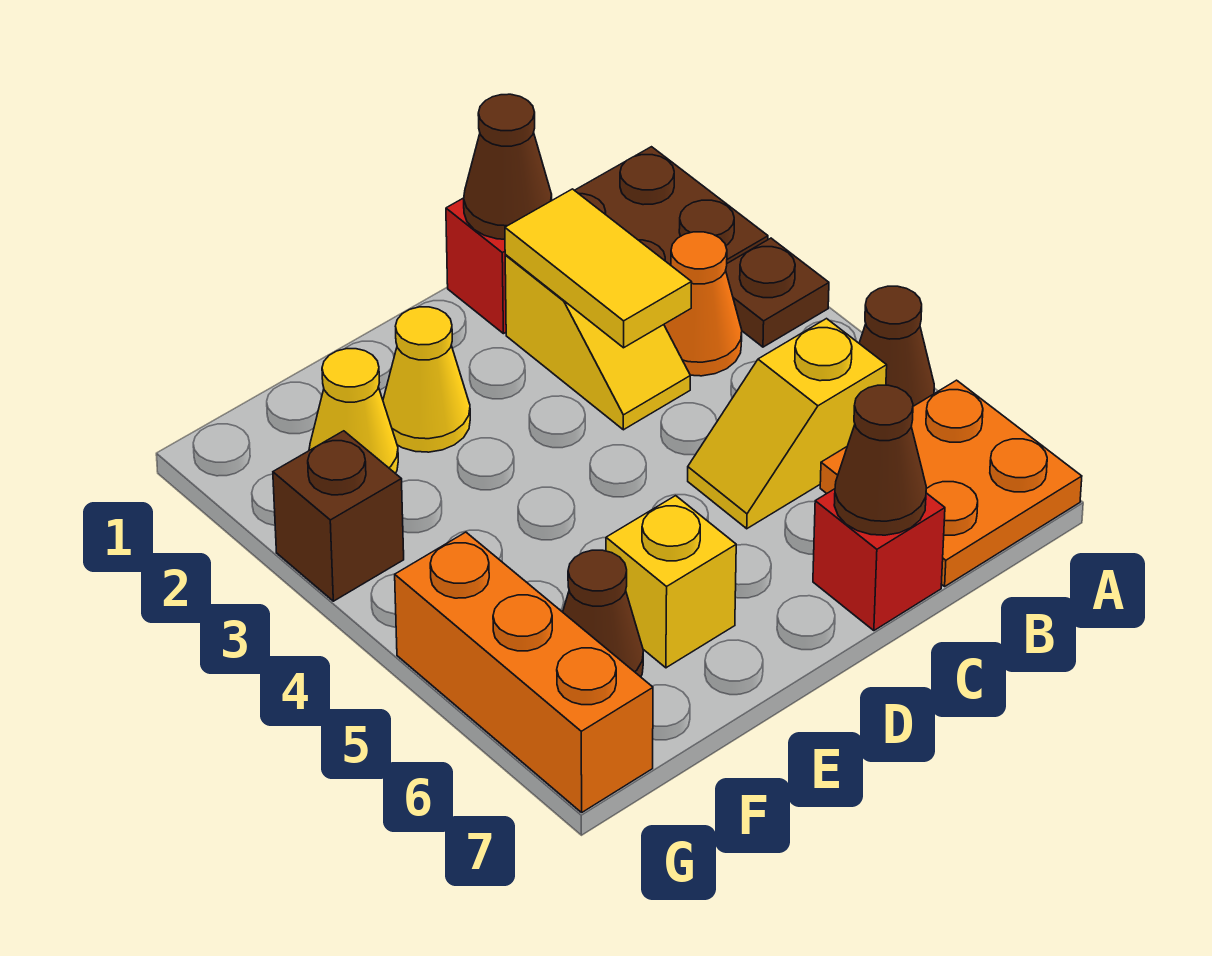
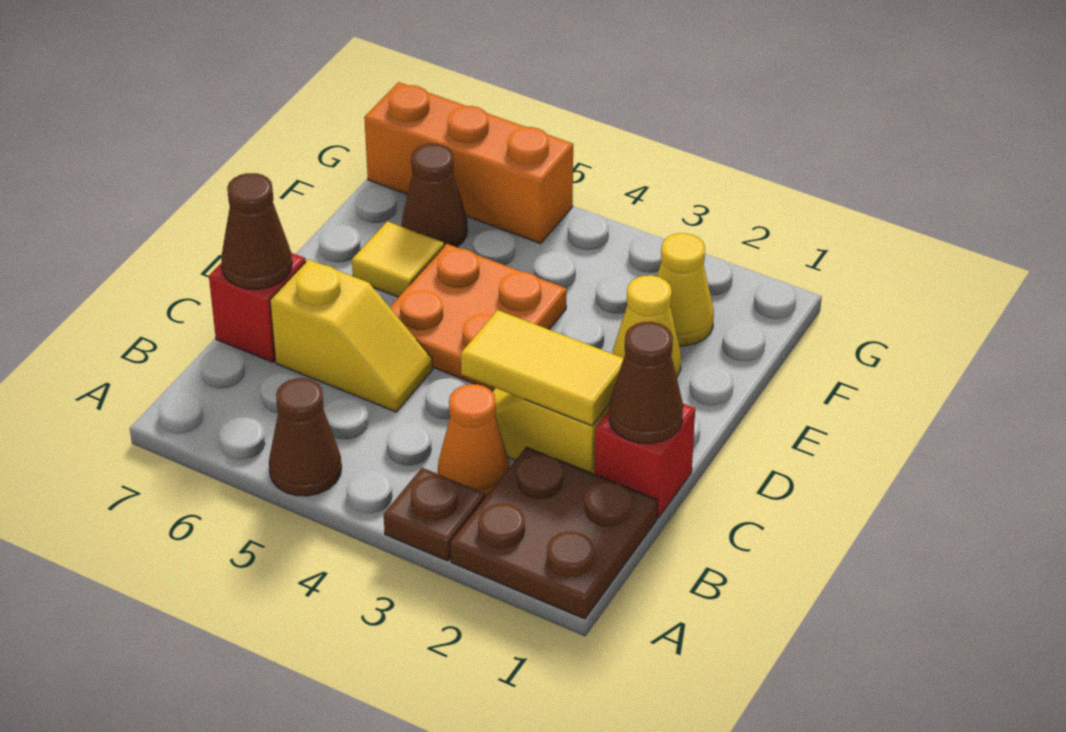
orange plate A6:B7 level 1 -> orange plate D4:E5 level 1
yellow slope B5:C5 level 1 top B -> yellow slope C5:C6 level 1 top 6
yellow brick E6 level 1 -> yellow tile E6 level 1
brown brick G3 level 1 -> none

